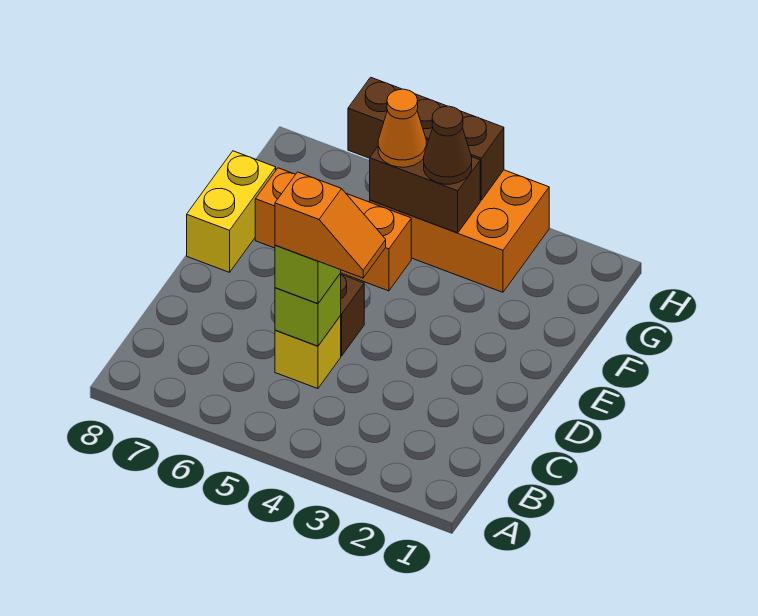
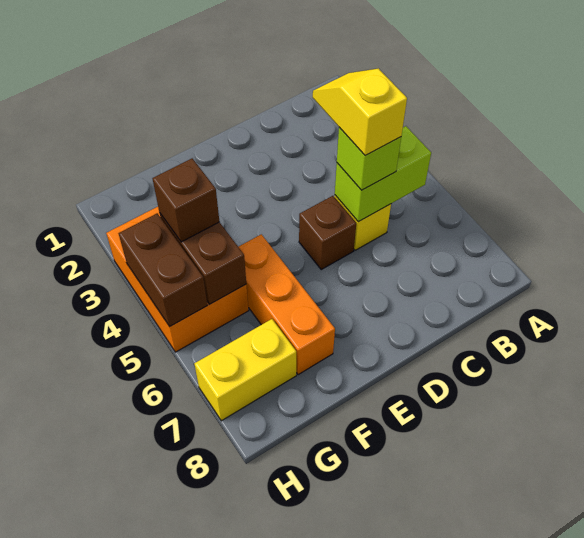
orange slope C4:C5 level 4 top 5 -> yellow slope C4:C5 level 4 top 5
lime brick C5 level 2 -> lime brick B5:C5 level 2
yellow brick E8:F8 level 1 -> yellow brick G7:H7 level 1
brown cone G4 level 3 -> brown brick G4 level 3
orange cone G5 level 3 -> none
brown brick H4:H6 level 2 -> brown brick H4:H5 level 2

